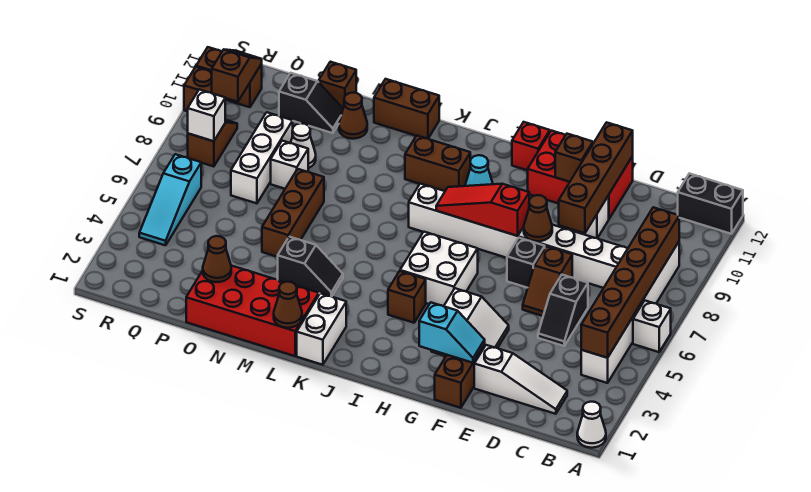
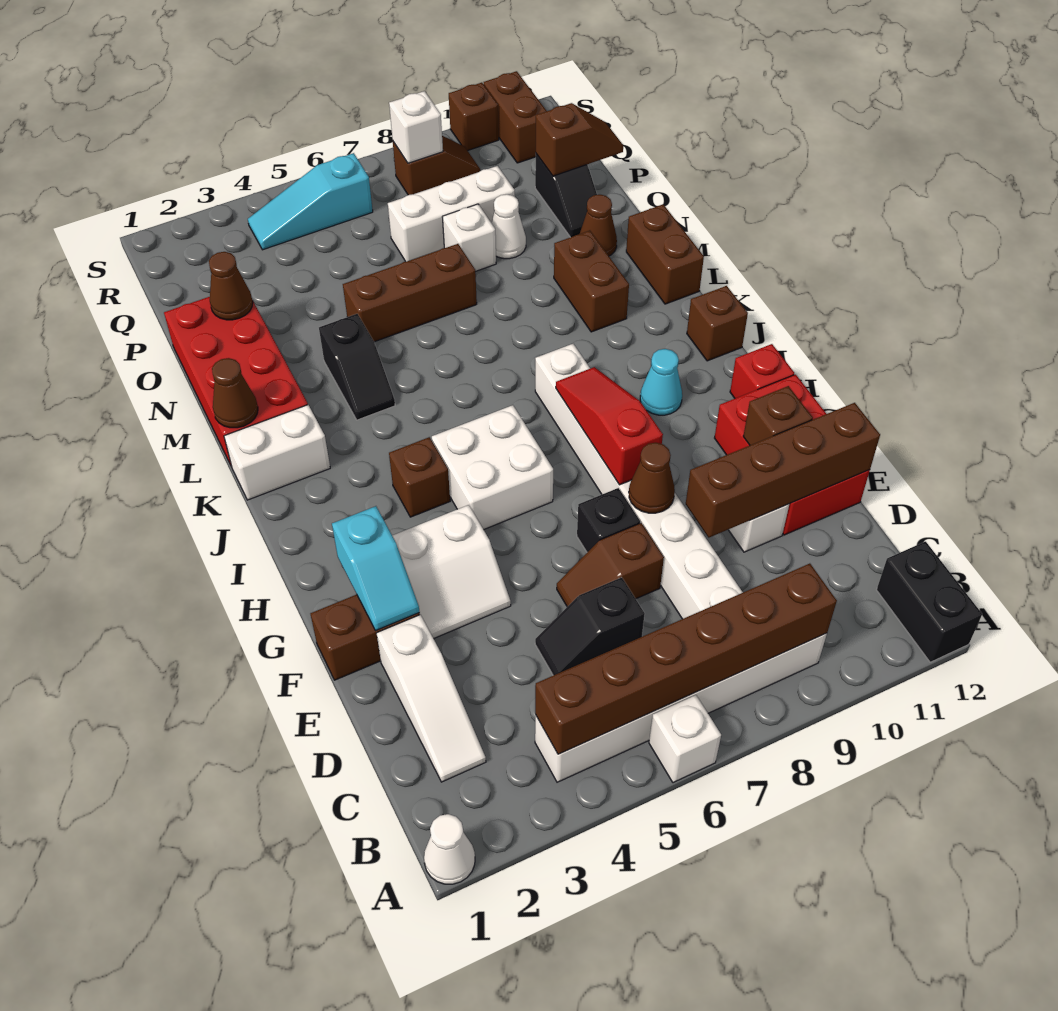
brown brick J10:K10 level 1 -> brown brick L10:M10 level 1
brown brick O12 level 1 -> brown brick J12 level 1
brown slope R10:R11 level 2 top 10 -> brown slope P11:P12 level 2 top 11

